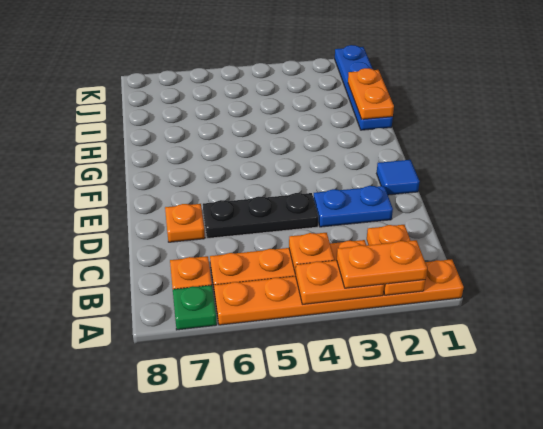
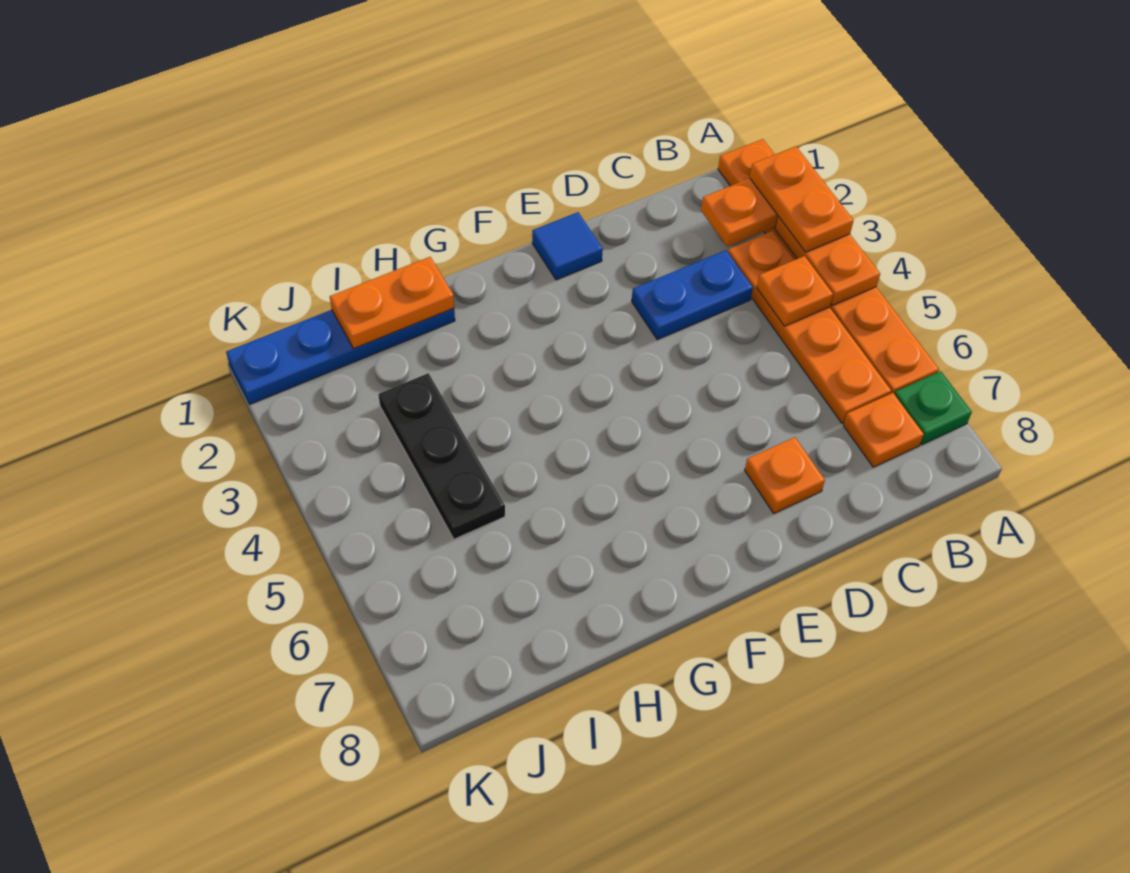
blue plate D2:D3 level 1 -> blue plate C3:D3 level 1
black plate D4:D6 level 1 -> black plate I3:I5 level 1

